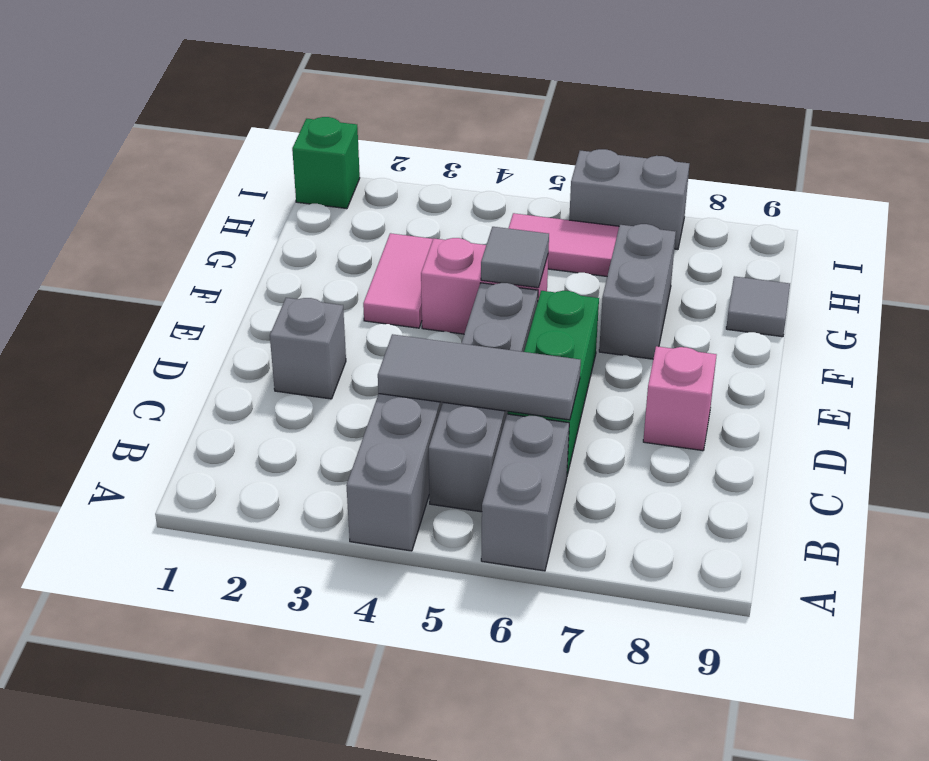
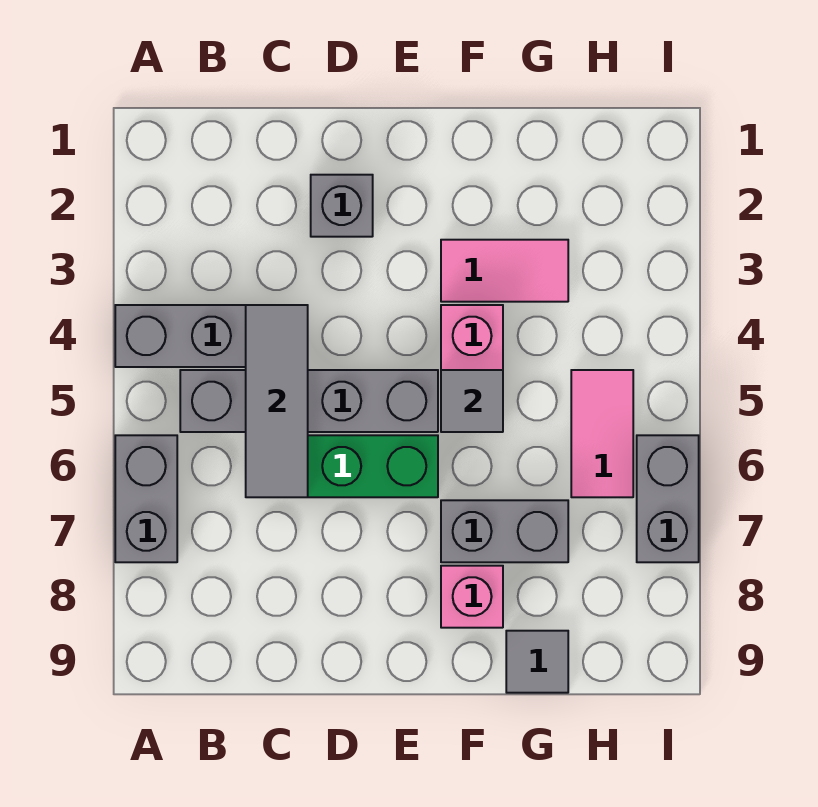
grey brick A6:B6 level 1 -> grey brick A6:A7 level 1
pink brick D8 level 1 -> pink brick F8 level 1
green brick I1 level 1 -> none

